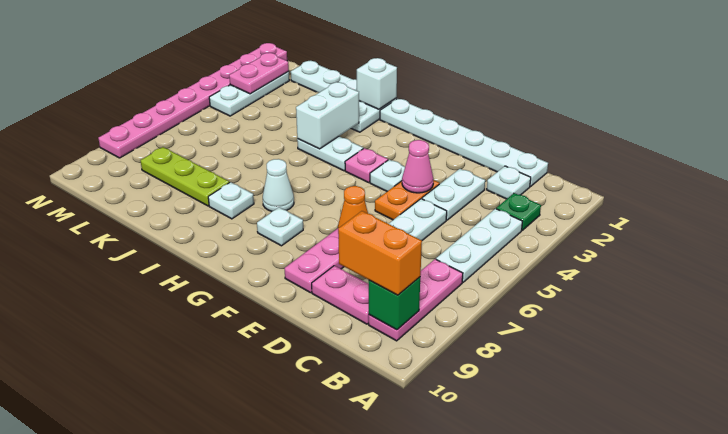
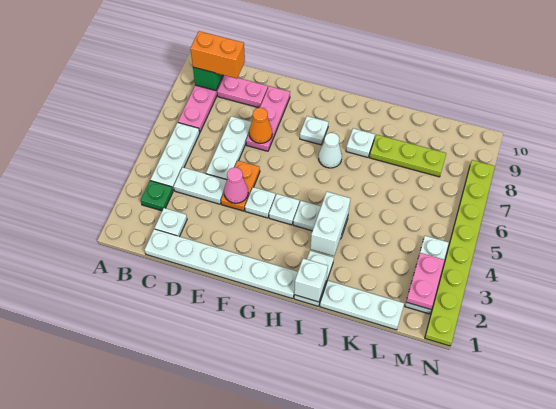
white plate D3:D4 level 1 -> white plate C4:D4 level 1
pink plate G4 level 1 -> white plate G4 level 1
pink plate N1:N8 level 1 -> lime plate N1:N8 level 1

